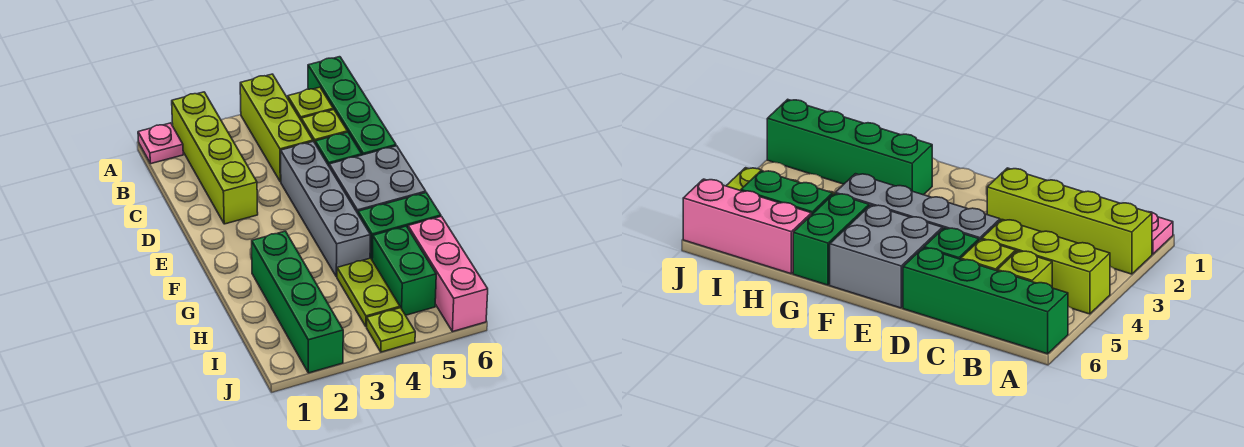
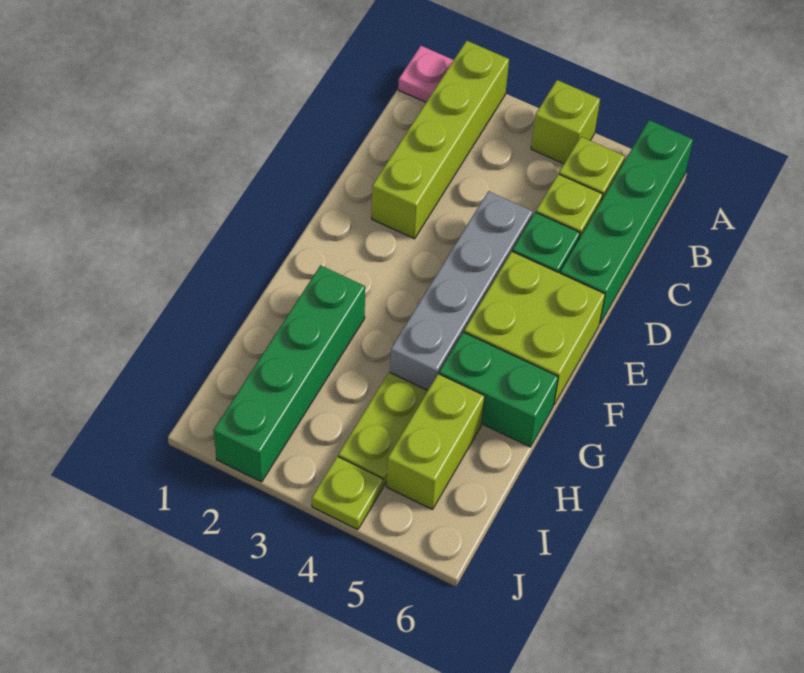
lime brick A4:C4 level 1 -> lime brick A4 level 1
grey brick E5:F6 level 1 -> lime brick E5:F6 level 1
green brick H5:I5 level 1 -> lime brick H5:I5 level 1
pink brick H6:J6 level 1 -> none

